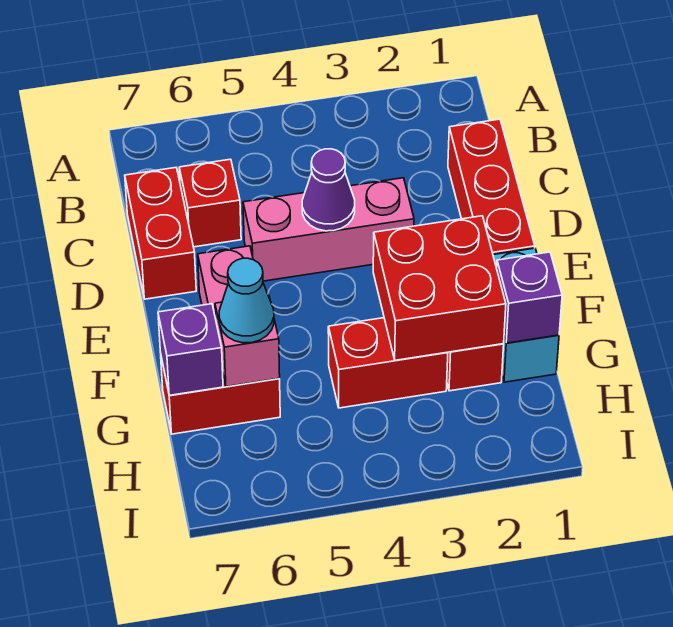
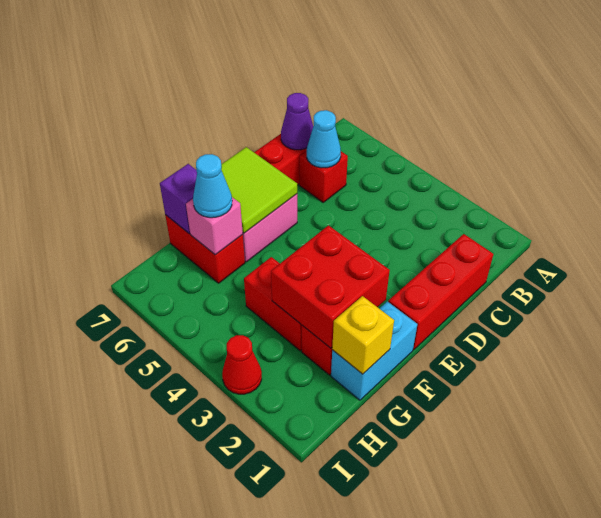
none -> cyan cone C6 level 2
pink brick D3:D5 level 1 -> none
purple cone D4 level 2 -> purple cone C7 level 2
none -> lime tile E6:F7 level 2
purple brick G1 level 2 -> yellow brick G1 level 2
none -> red cone I3 level 1

